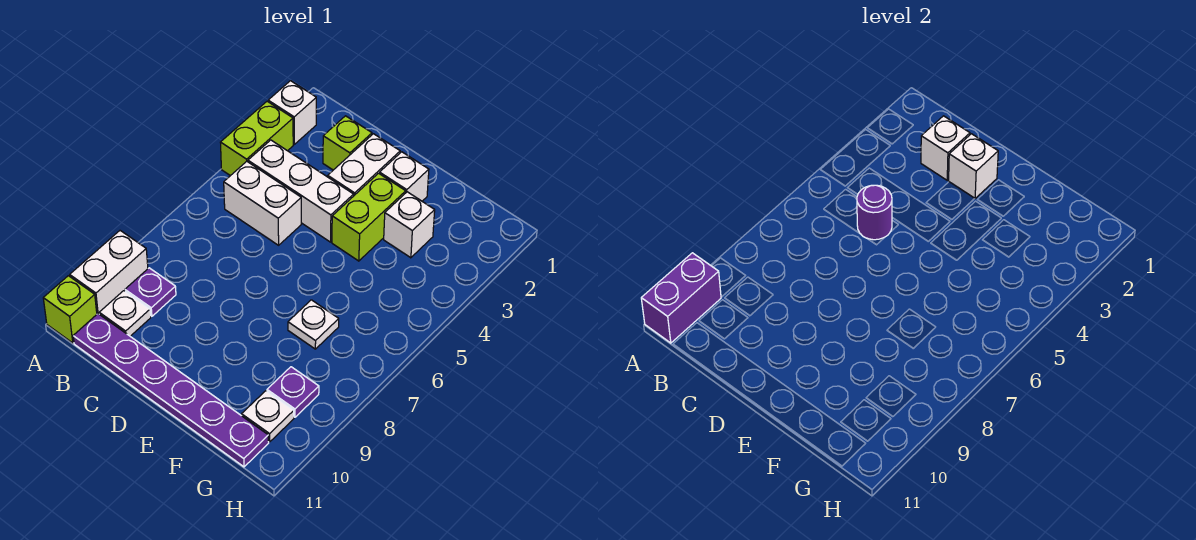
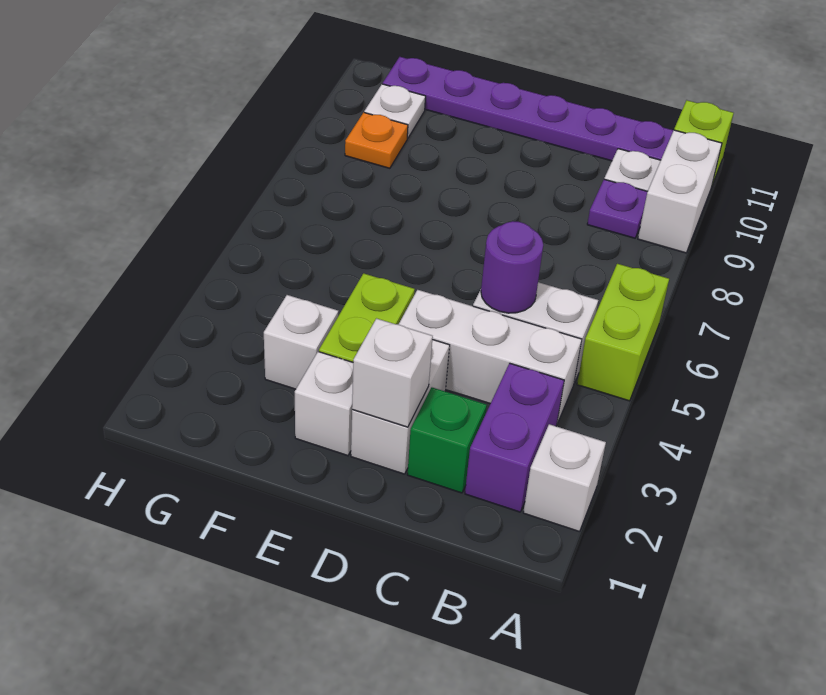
lime brick A3:A4 level 1 -> lime brick A5:A6 level 1
purple brick A10:A11 level 2 -> purple brick B2:B3 level 1
lime brick C2 level 1 -> green brick C2 level 1
white brick C2 level 2 -> none
white plate F7 level 1 -> none
purple plate G9 level 1 -> orange plate G9 level 1

